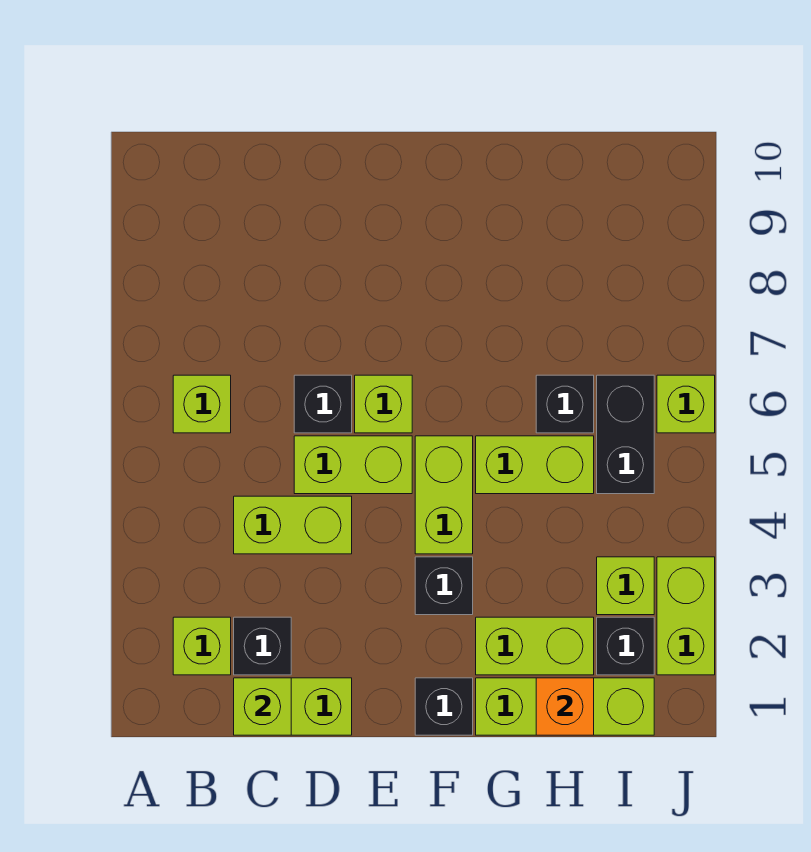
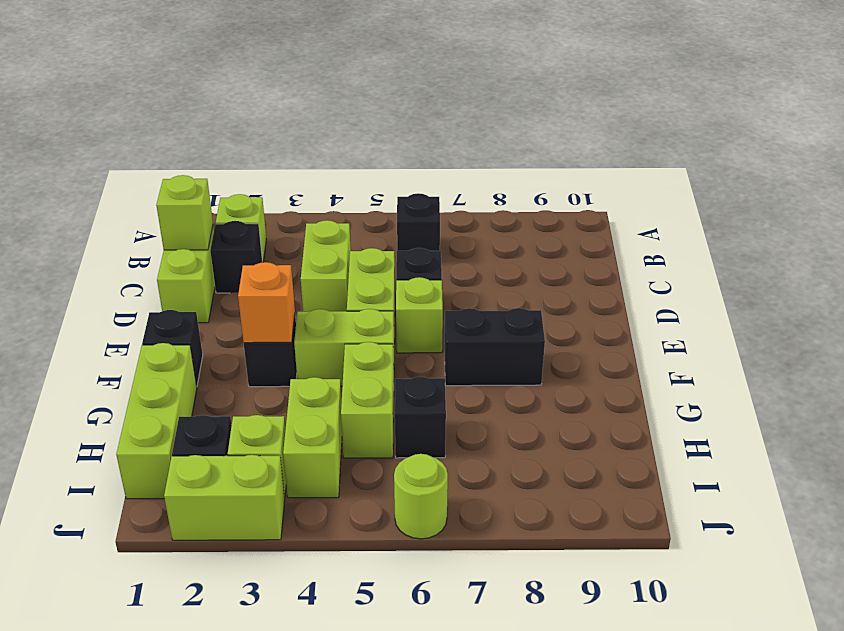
lime brick B6 level 1 -> black brick B6 level 1
lime brick G2:H2 level 1 -> lime brick H4:I4 level 1
orange brick H1 level 2 -> orange brick F3 level 2
black brick I5:I6 level 1 -> black brick F7:F8 level 1
lime brick J6 level 1 -> lime round brick J6 level 1

